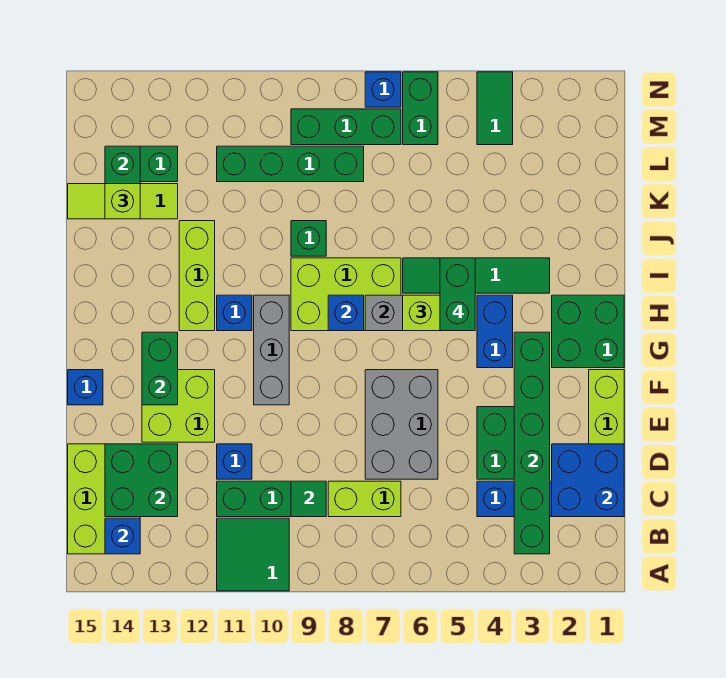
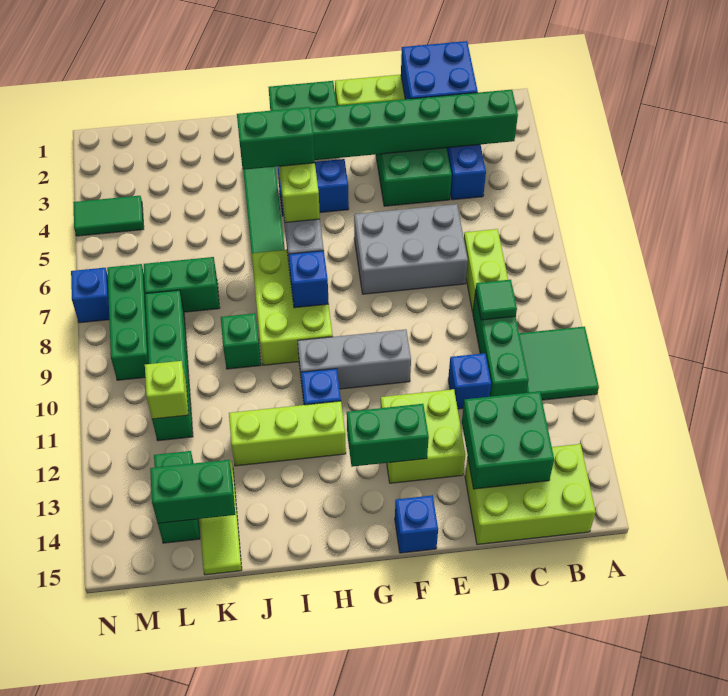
blue brick B14 level 2 -> none
lime brick K14 level 3 -> lime brick L11 level 2
green brick M6:N6 level 1 -> green brick K7:L7 level 1

